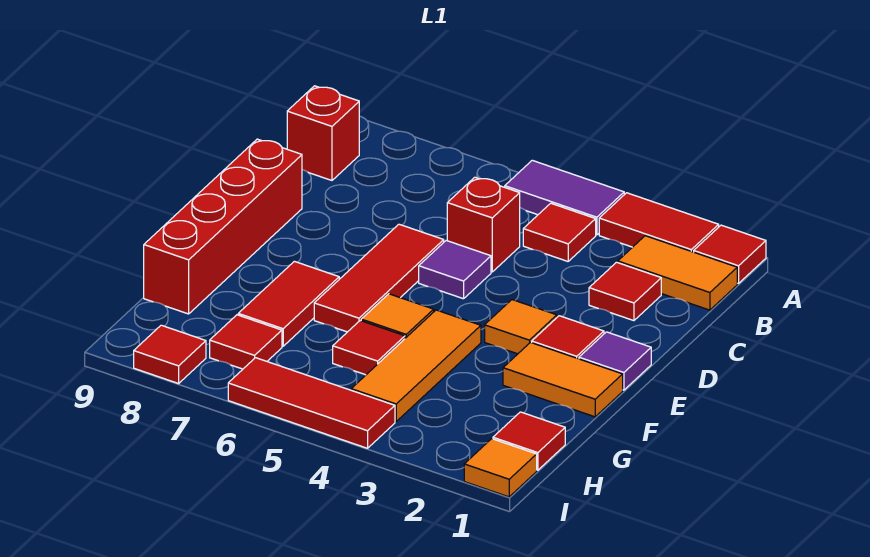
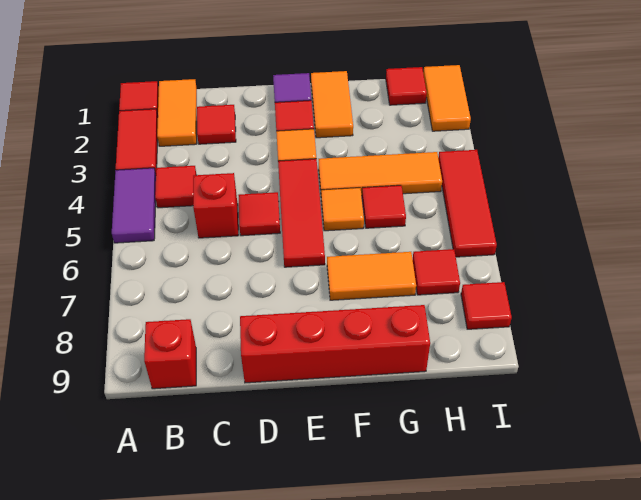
purple tile D5 level 1 -> red tile D5 level 1
red tile D6:F6 level 1 -> red tile E4:E6 level 1
red tile F7:G7 level 1 -> orange tile F7:G7 level 1
orange tile I1 level 1 -> orange tile I1:I2 level 1

